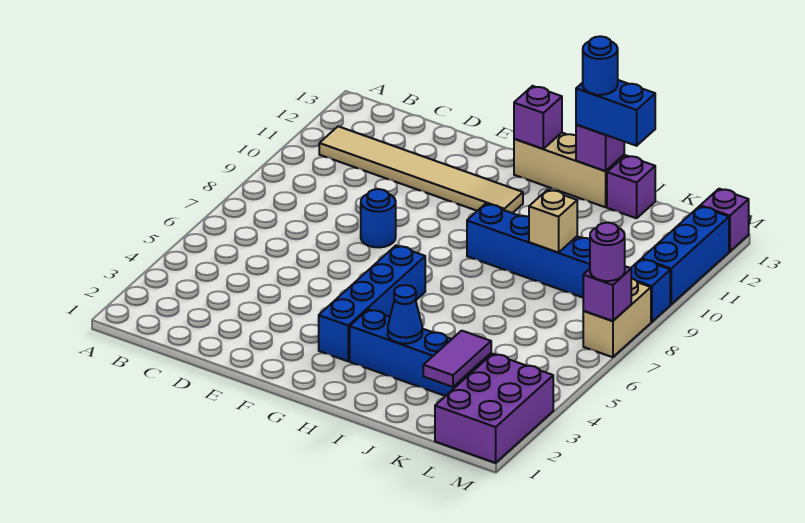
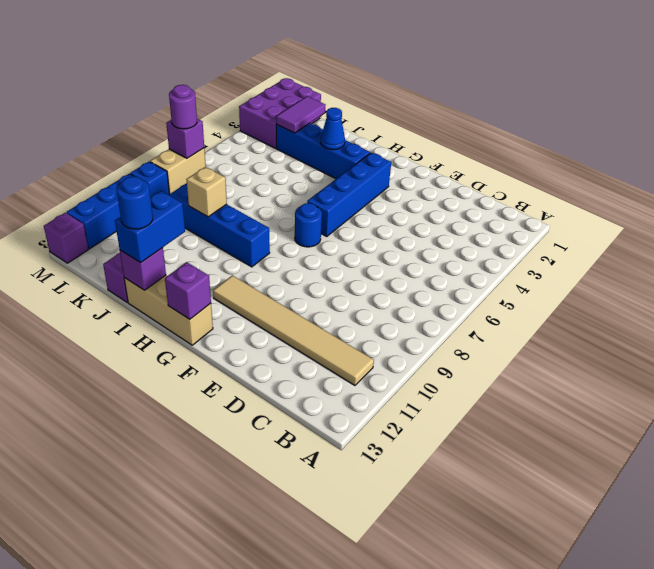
blue round brick E8 level 1 -> blue round brick G7 level 1
blue brick I13:J13 level 3 -> blue brick I12:I13 level 3

